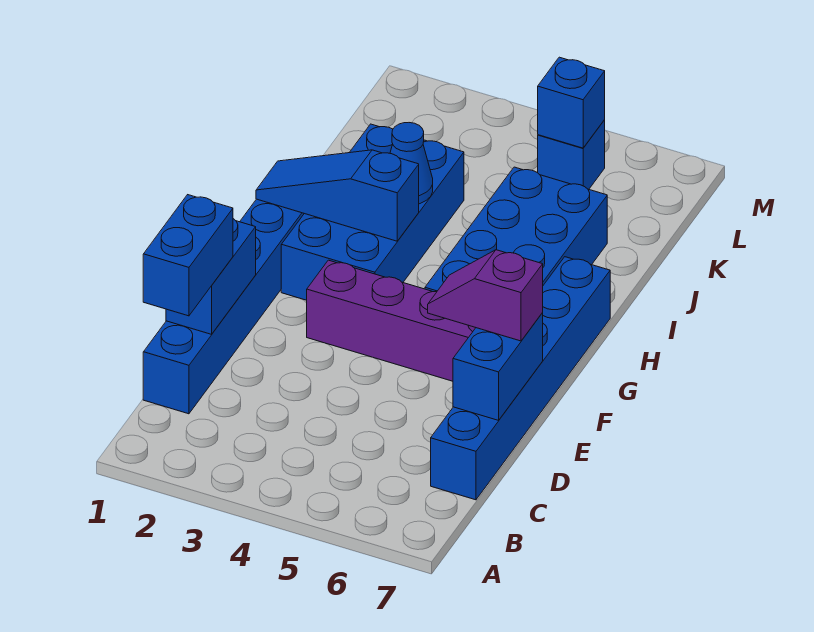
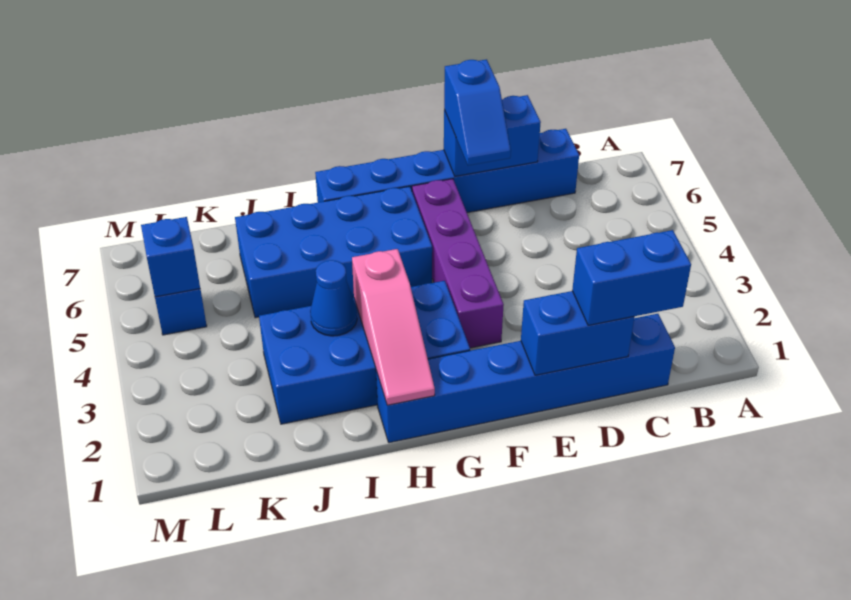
purple slope E6:E7 level 3 top 7 -> blue slope E6:E7 level 3 top 7
blue slope H1:H3 level 2 top 3 -> pink slope H1:H3 level 2 top 3

